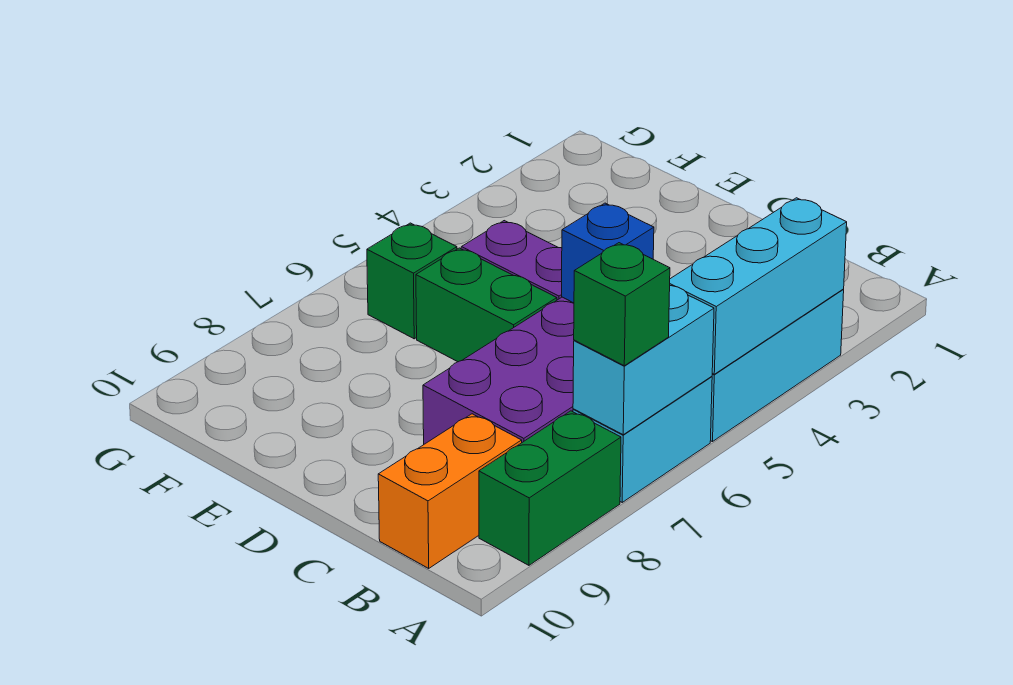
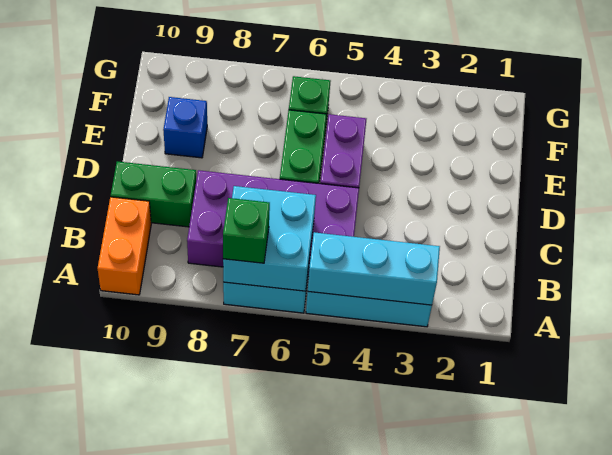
cyan brick A6:A7 level 2 -> cyan brick A6:B7 level 2
green brick A8:A9 level 1 -> green brick C9:C10 level 1
orange brick B9:B10 level 1 -> orange brick A10:B10 level 1
blue brick C5 level 2 -> blue brick E9 level 1

